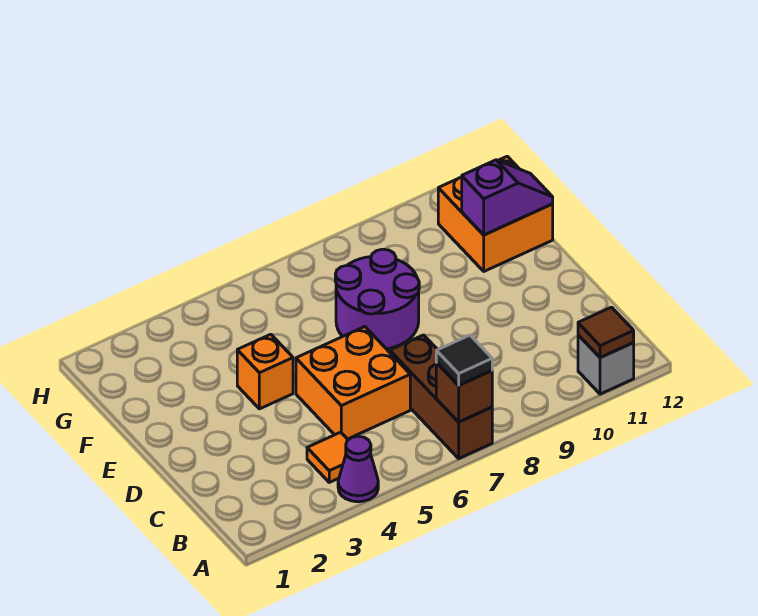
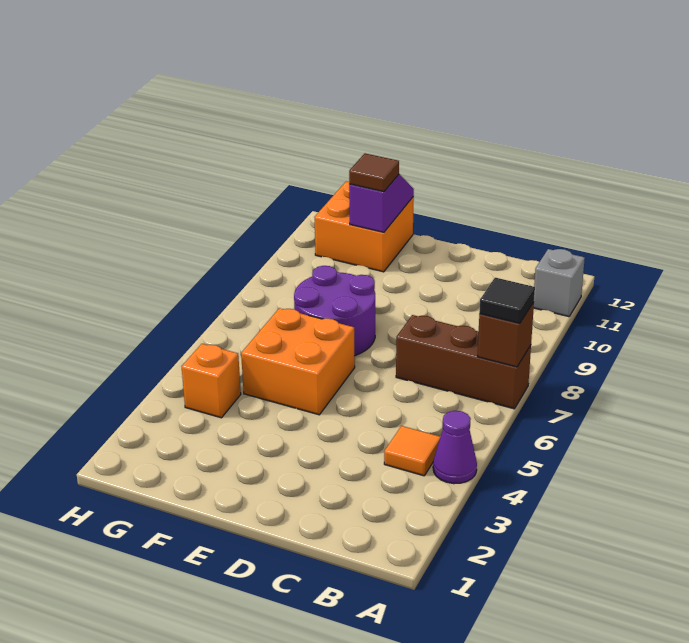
brown tile A11 level 2 -> brown tile F11 level 3
orange brick C5:D6 level 1 -> orange brick E5:F6 level 1
orange brick E4 level 1 -> orange brick G4 level 1

